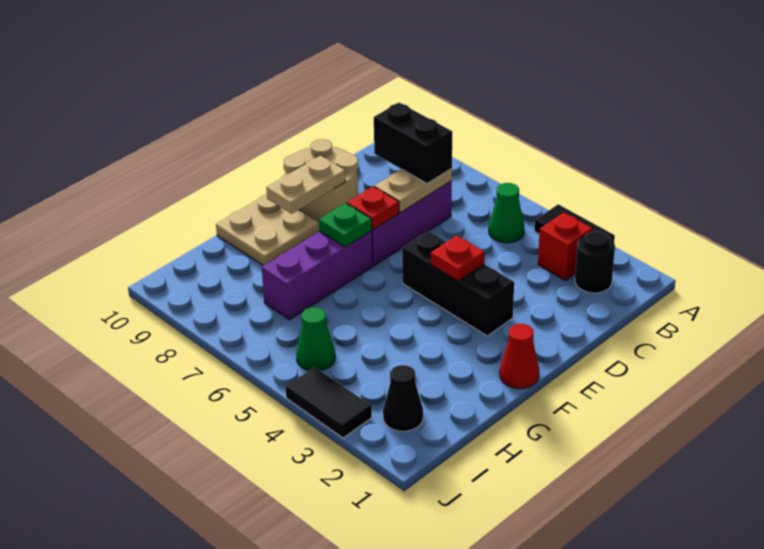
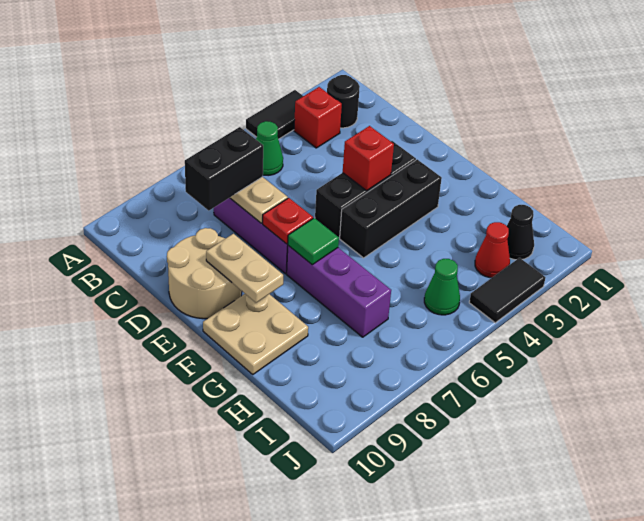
red plate E4 level 2 -> red brick E4 level 2
red cone F1 level 1 -> red cone I3 level 1
none -> black brick F3:F5 level 1
green plate F7 level 2 -> green tile F7 level 2

